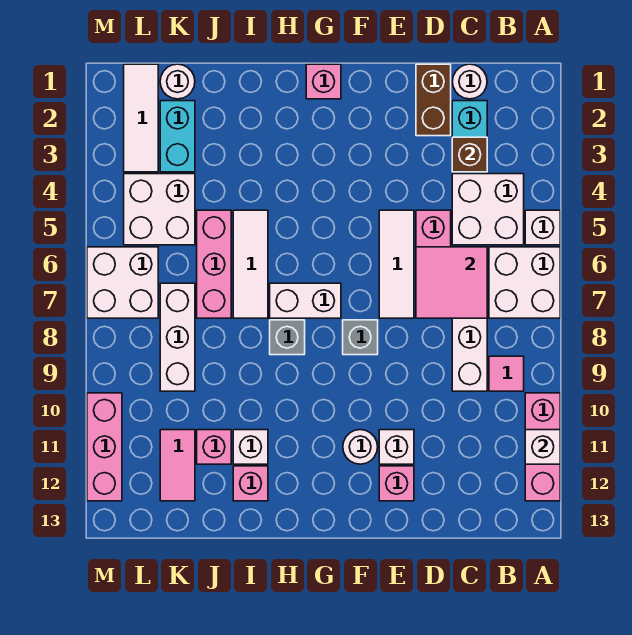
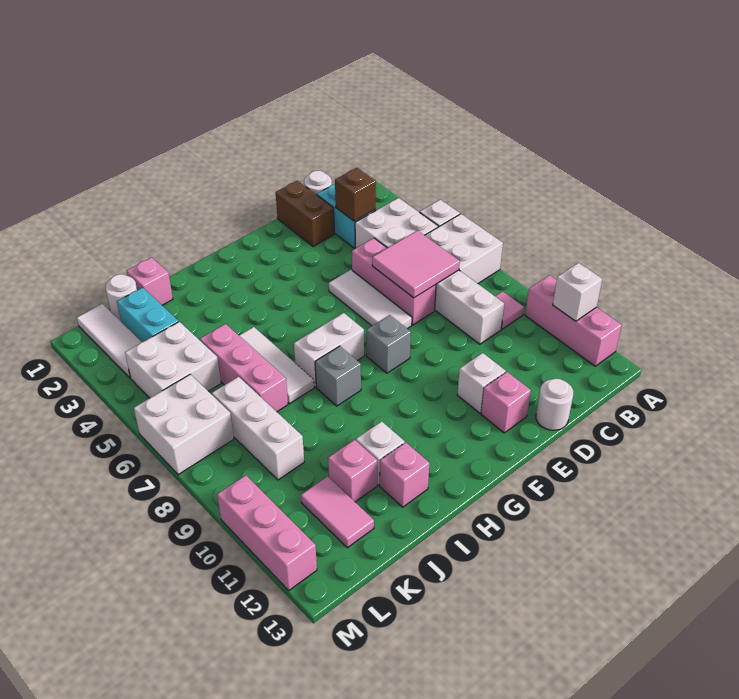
white round brick F11 level 1 -> white round brick D13 level 1
pink brick G1 level 1 -> pink brick J1 level 1

